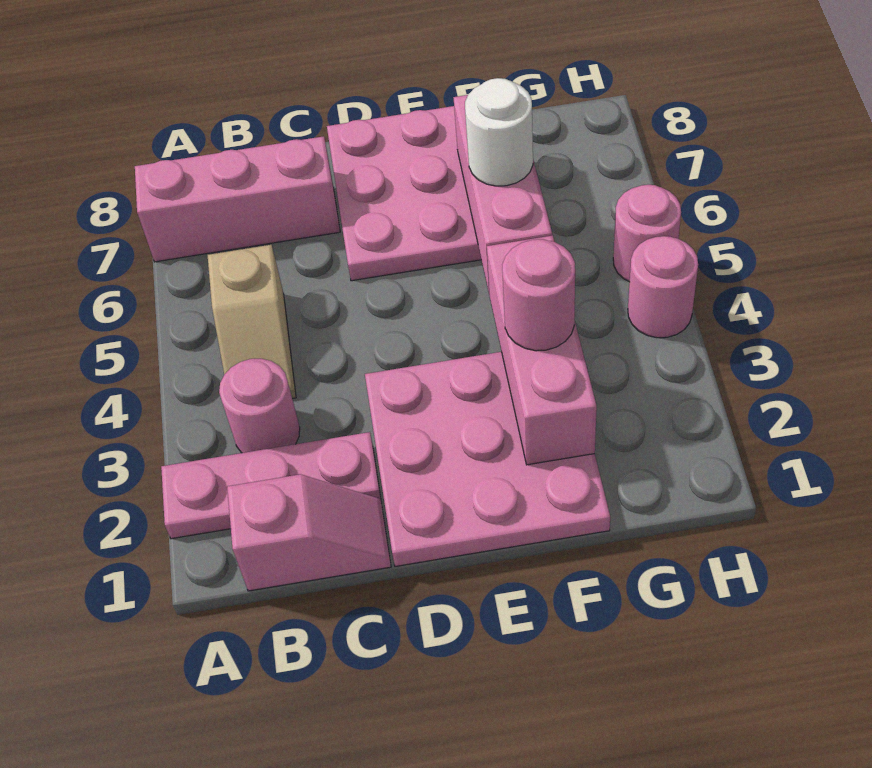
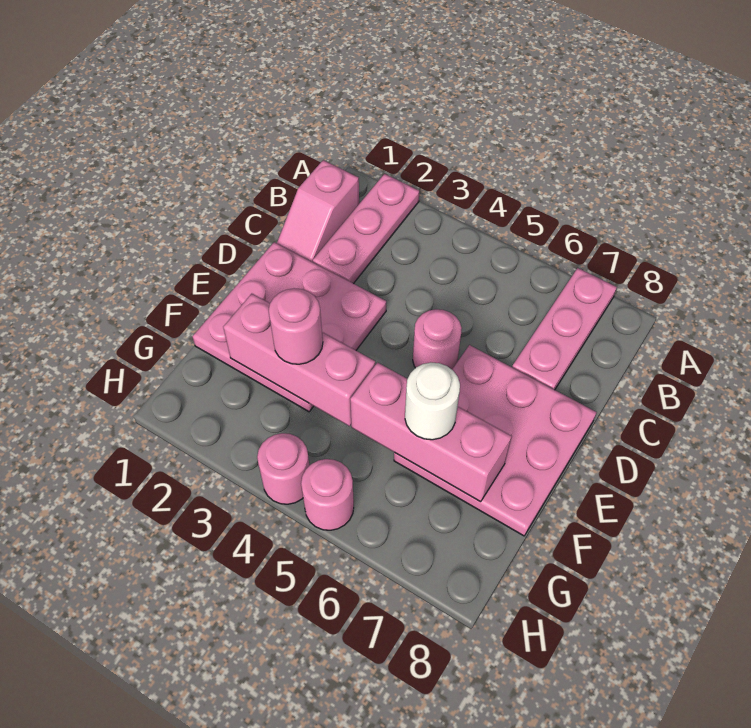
pink brick A7:C7 level 1 -> pink plate A7:C7 level 1
pink round brick B3 level 1 -> pink round brick D5 level 1
tan slope B4:B5 level 1 top 5 -> none

